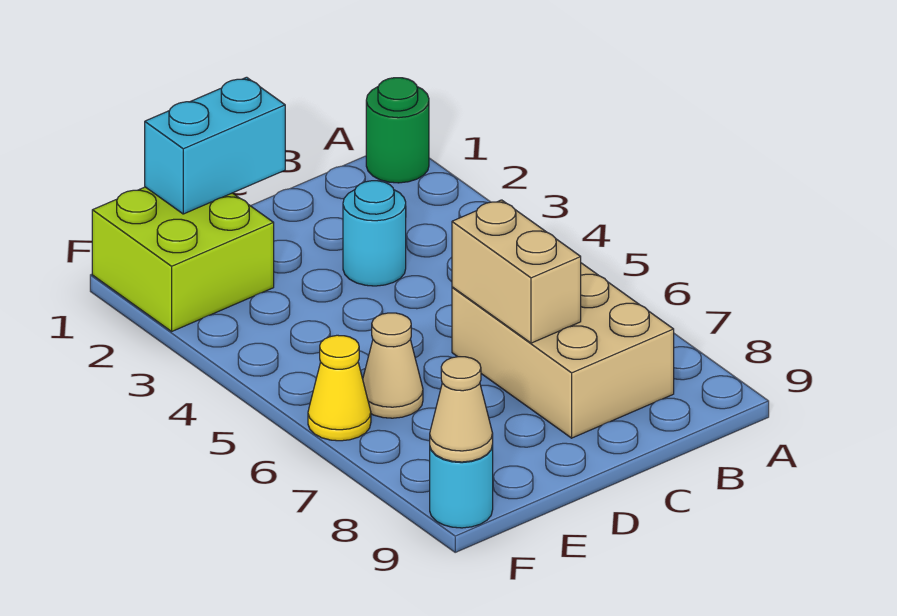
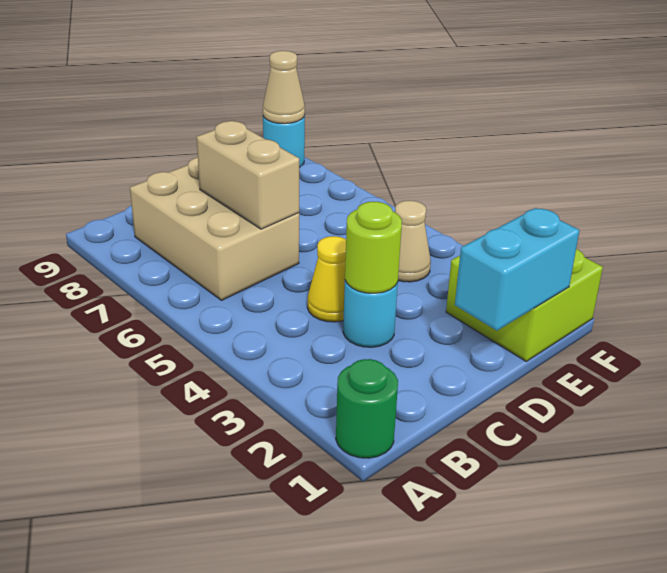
none -> lime round brick C3 level 2
tan cone E6 level 1 -> tan cone E4 level 1
yellow cone F6 level 1 -> yellow cone C4 level 1

